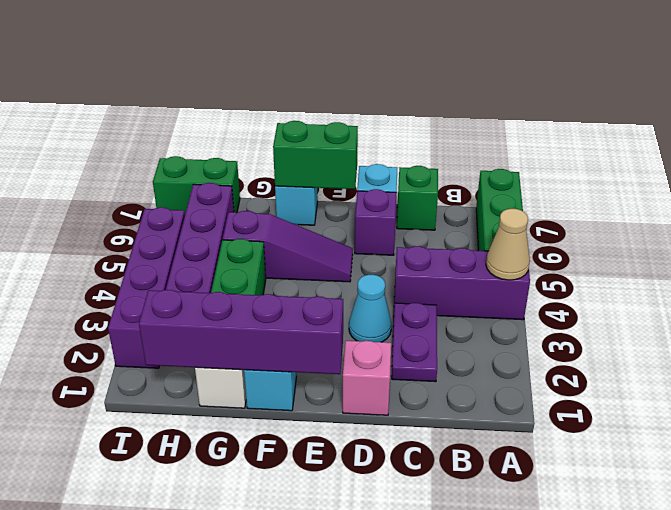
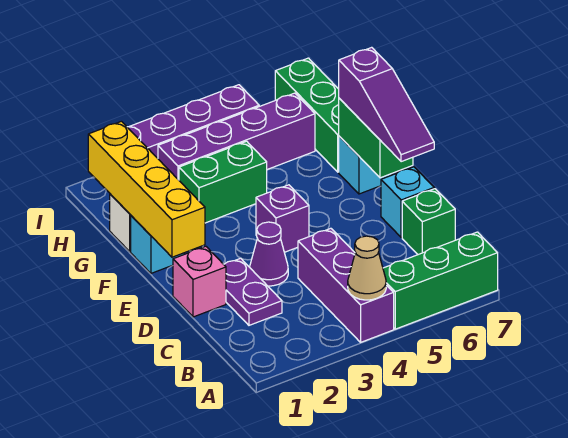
purple plate C2:C3 level 1 -> purple plate C2:D2 level 1
cyan cone D3 level 1 -> purple cone D3 level 1
purple brick D6 level 1 -> purple brick E4 level 1
purple brick E1:H1 level 2 -> yellow brick E1:H1 level 2
purple slope E5:G5 level 1 top G -> purple slope D7:F7 level 3 top F
green brick H7:I7 level 1 -> green brick G7:I7 level 1

